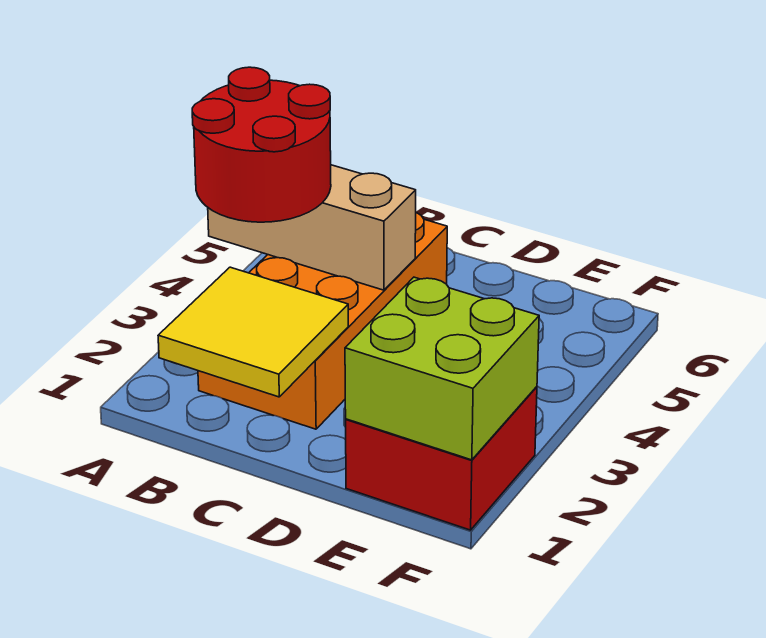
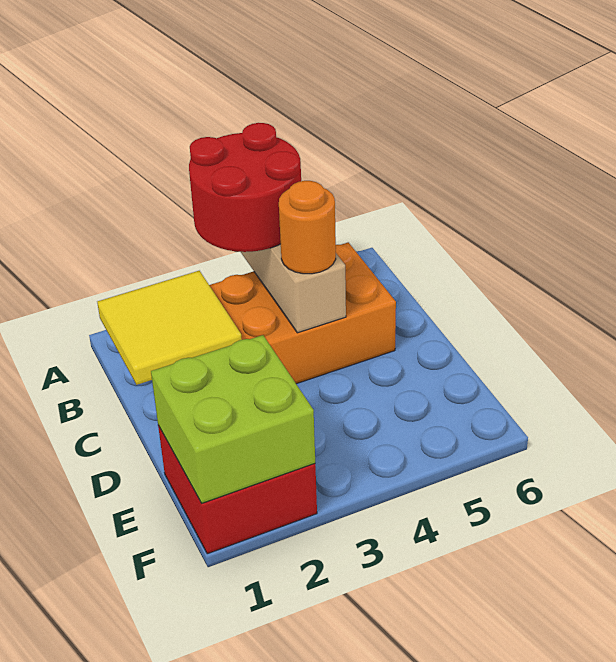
none -> orange round brick C4 level 3

